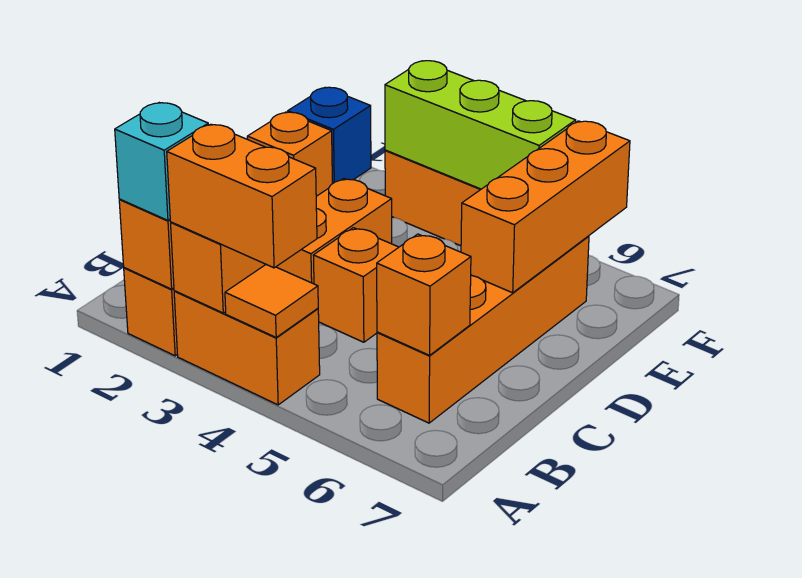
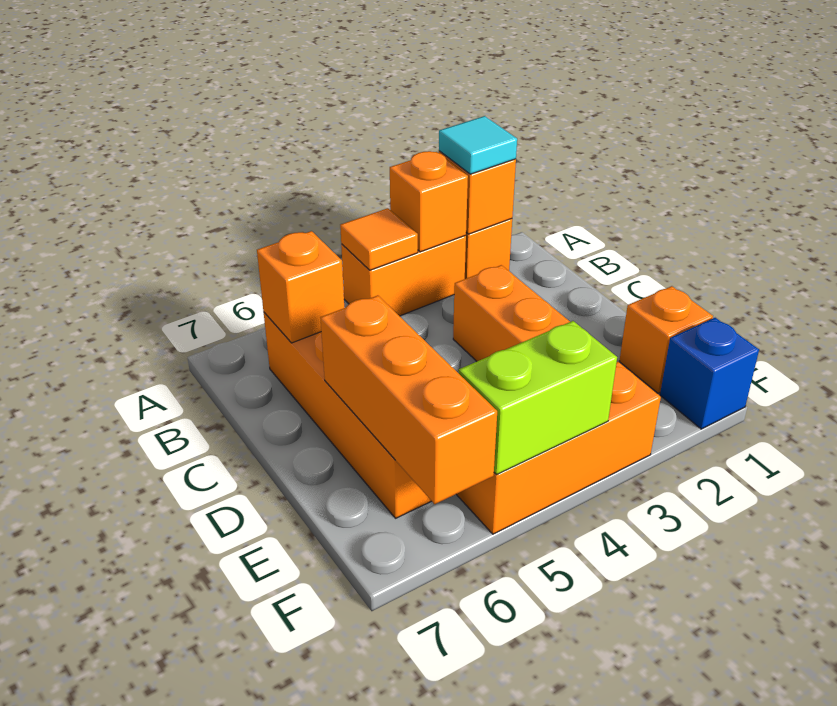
cyan brick A2 level 3 -> cyan tile A2 level 3
orange brick A3:A4 level 3 -> none
orange brick C4 level 1 -> none
lime brick F3:F5 level 2 -> lime brick F4:F5 level 2

